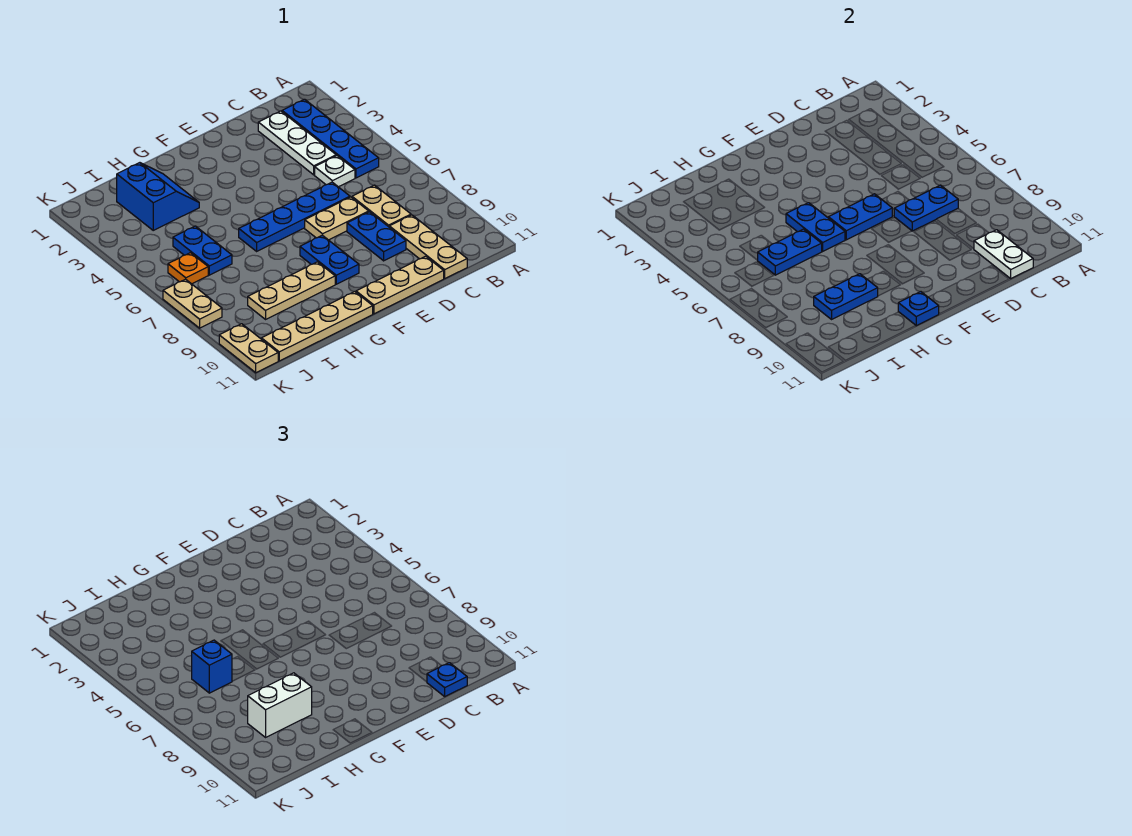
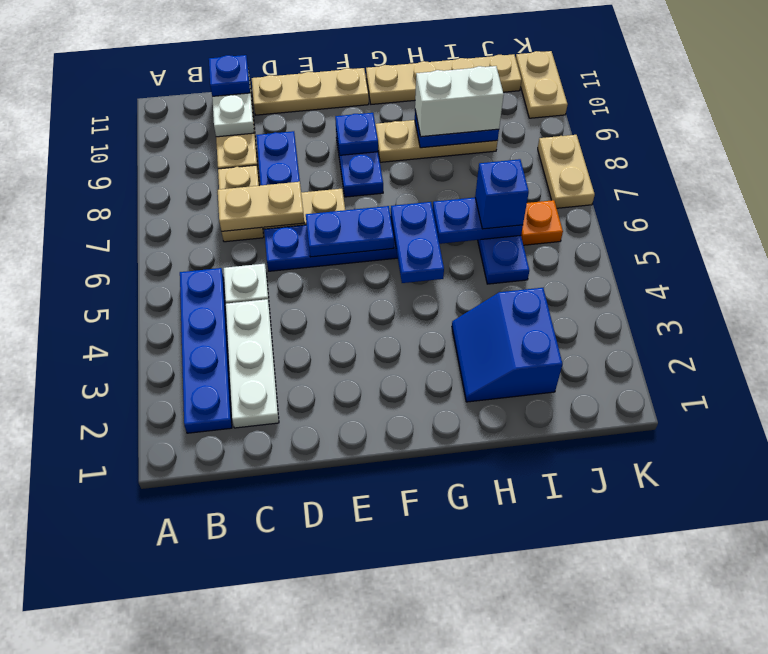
blue plate C7:D7 level 2 -> tan plate C7:D7 level 2
blue plate G11 level 2 -> blue plate F9 level 2

